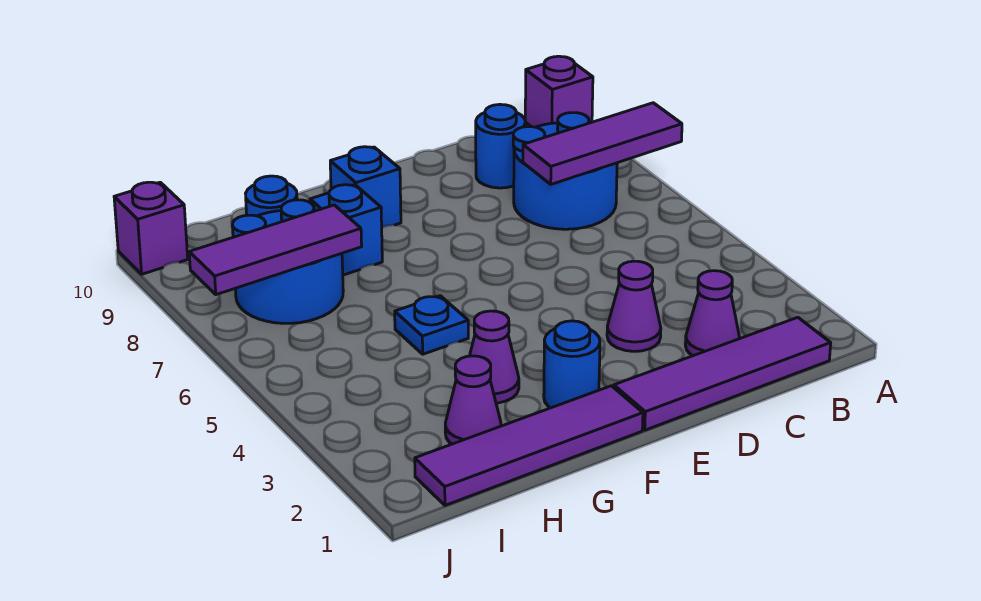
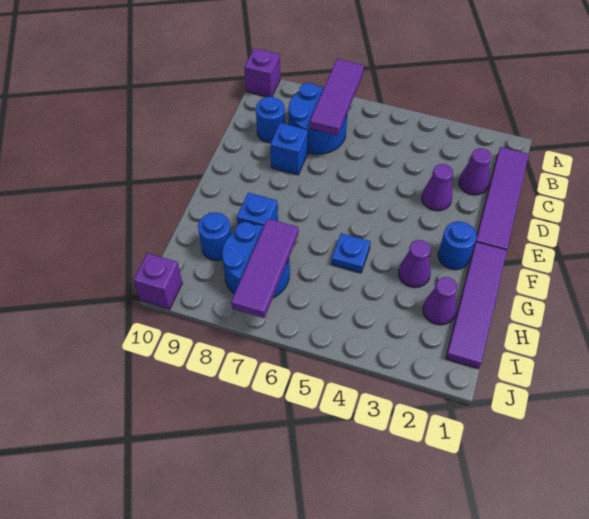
blue brick F9 level 1 -> blue brick D8 level 1

